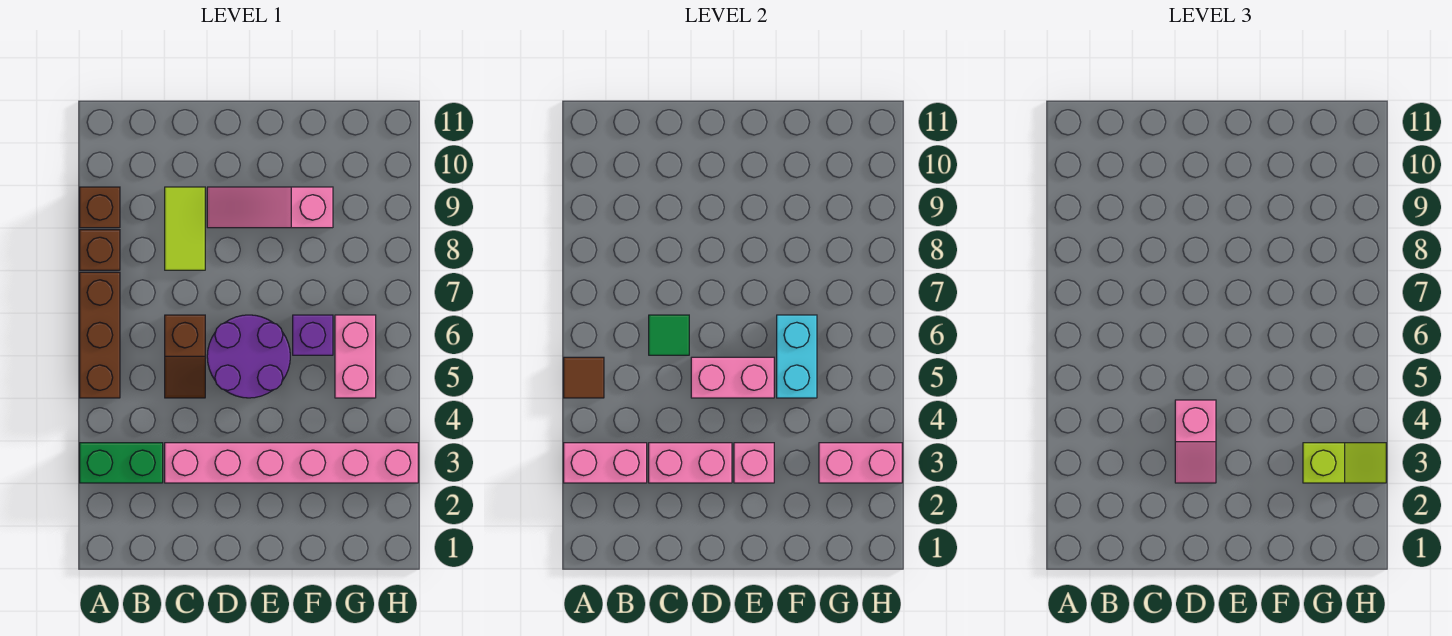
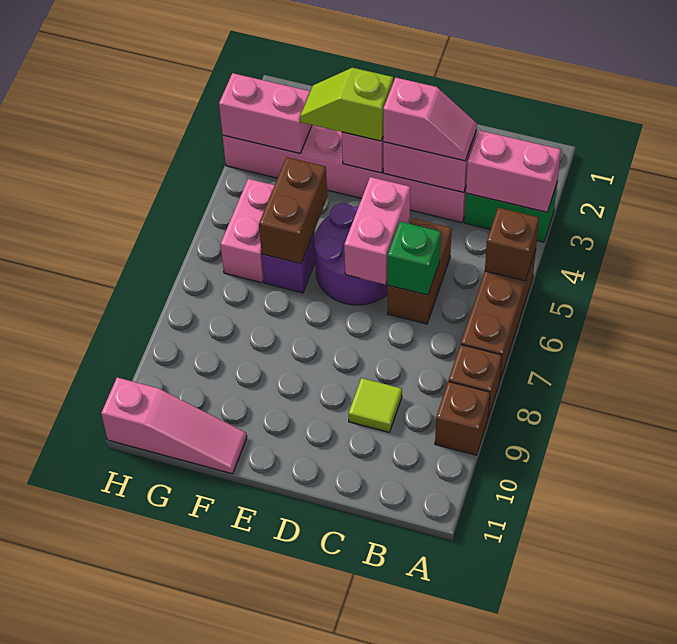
brown tile A5 level 2 -> brown brick A5 level 2
brown slope C5:C6 level 1 top 6 -> brown brick C5:C6 level 1
green tile C6 level 2 -> green brick C6 level 2
lime tile C8:C9 level 1 -> lime tile C9 level 1
pink slope D3:D4 level 3 top 4 -> pink slope C3:D3 level 3 top D
pink brick D5:E5 level 2 -> pink brick D5:D6 level 2
pink slope D9:F9 level 1 top F -> pink slope F11:H11 level 1 top H
cyan brick F5:F6 level 2 -> brown brick F5:F6 level 2
lime slope G3:H3 level 3 top G -> lime slope E3:F3 level 3 top E

